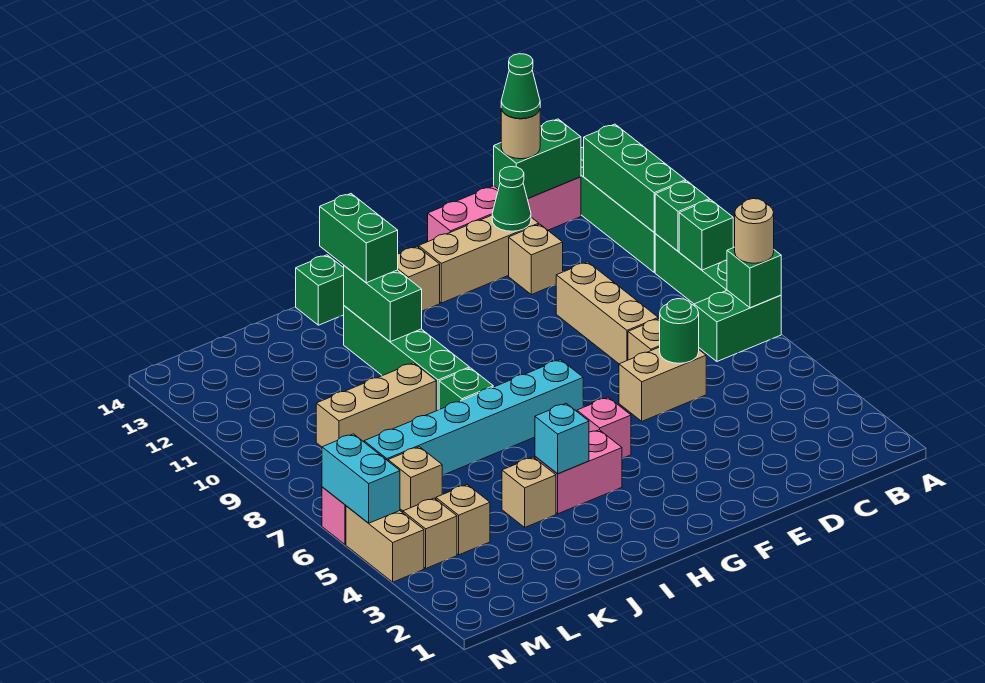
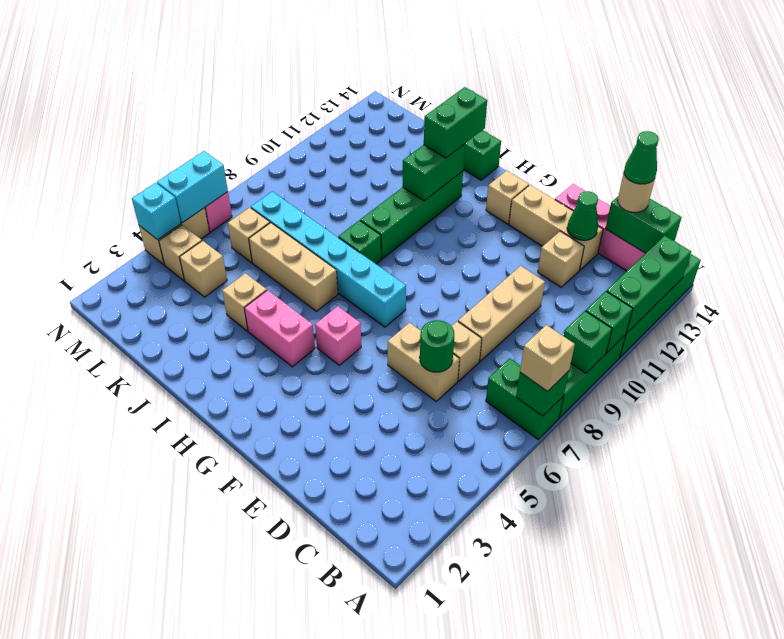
tan round brick A7 level 3 -> tan brick A7 level 3
cyan brick I4 level 2 -> cyan brick N4 level 2
tan brick J9:L9 level 1 -> tan brick I6:K6 level 1

